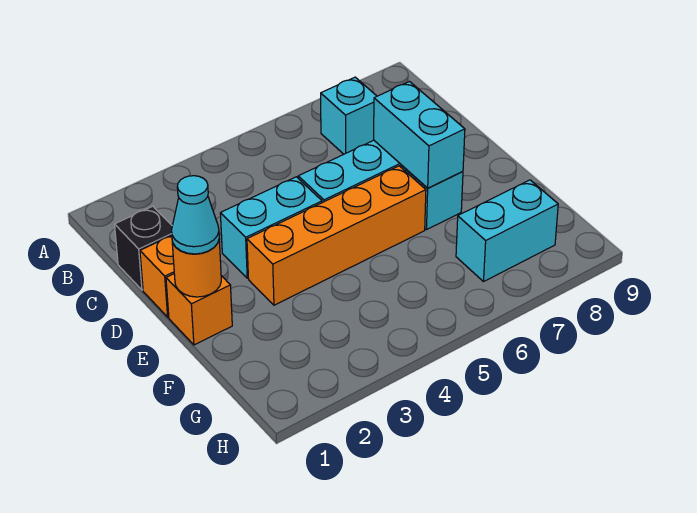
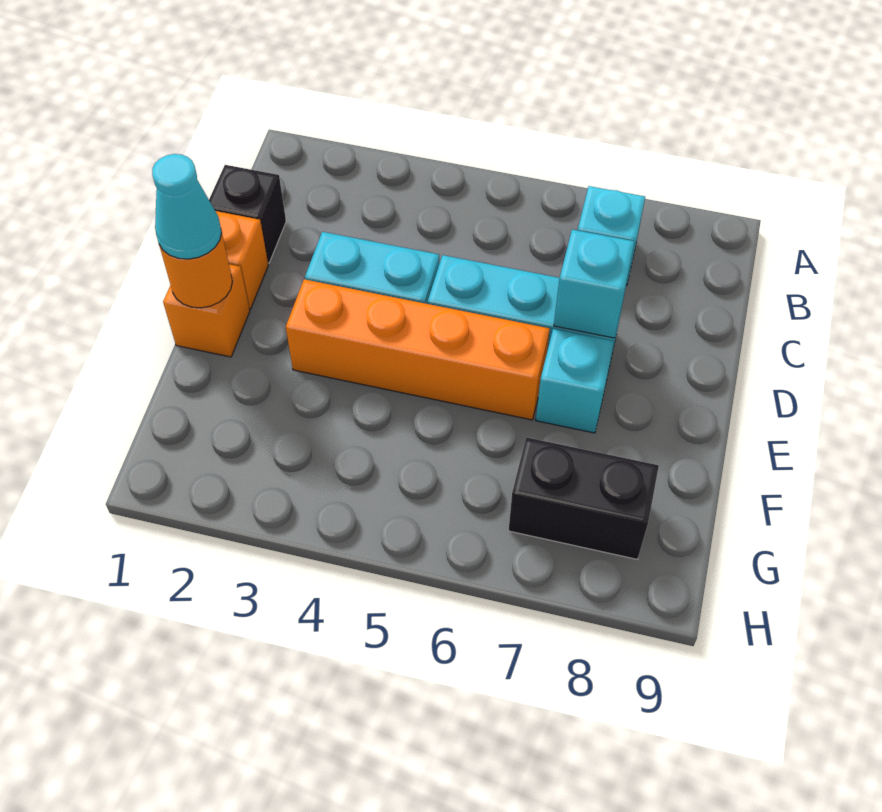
cyan brick D7:E7 level 2 -> cyan brick D7 level 2
cyan brick G7:G8 level 1 -> black brick G7:G8 level 1

